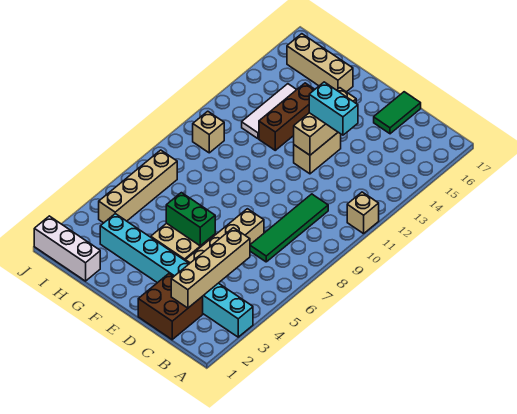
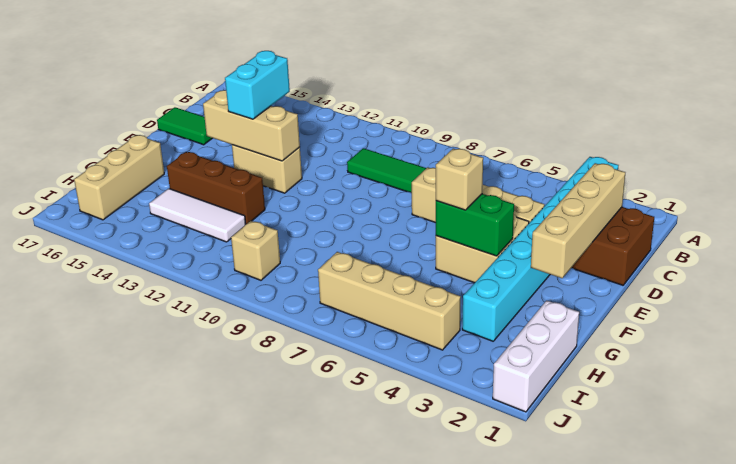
tan brick A11 level 1 -> tan brick F5 level 3
tan brick C2:C5 level 2 -> tan brick C2:F2 level 2
green brick E5:F5 level 2 -> green brick F4:F5 level 2

